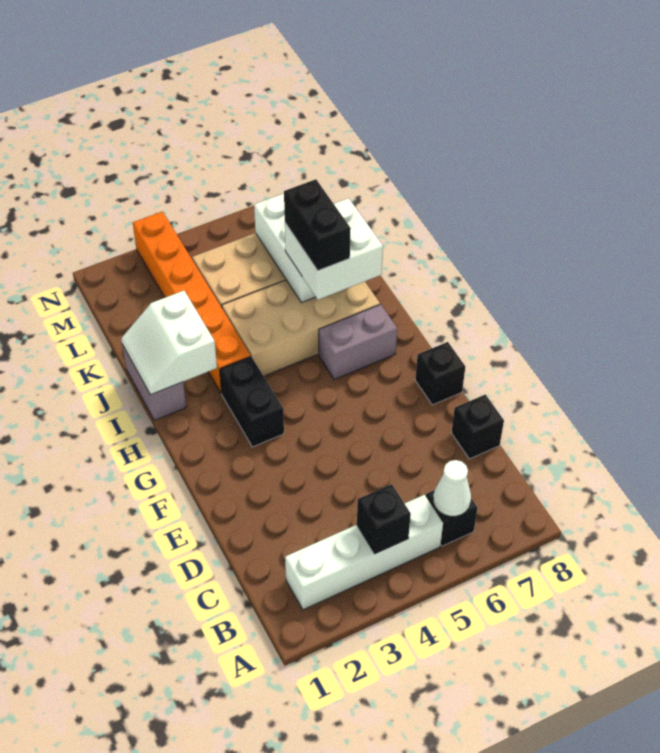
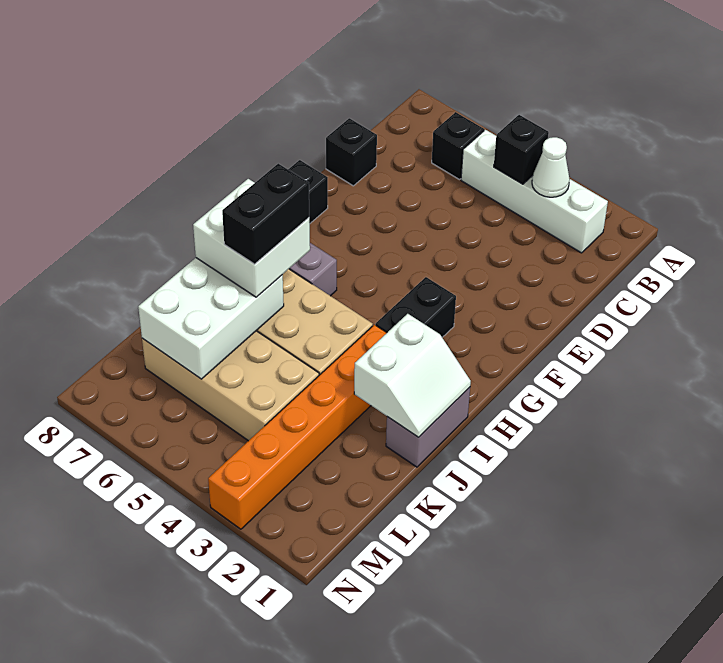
white cone B6 level 2 -> white cone B3 level 2

